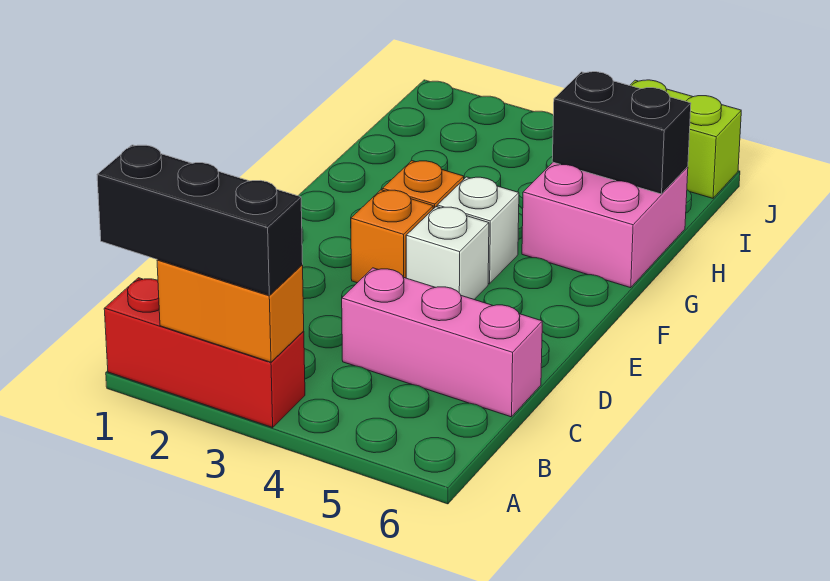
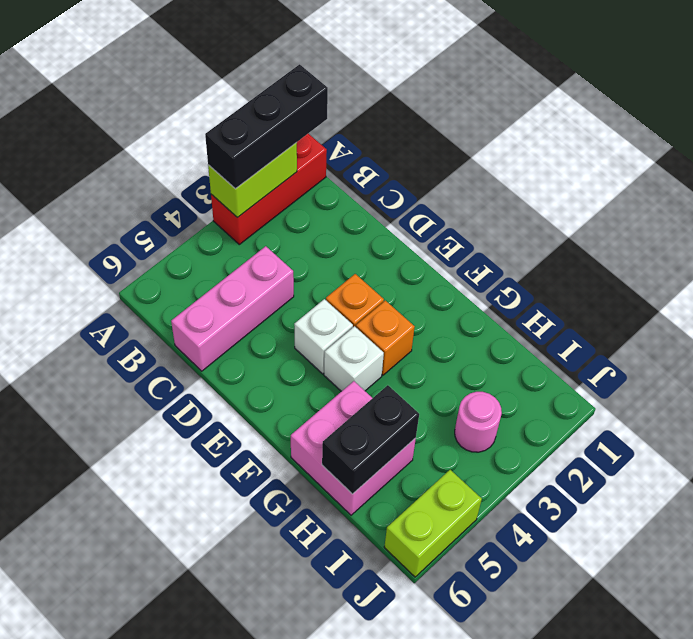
orange brick A2:A3 level 2 -> lime brick A2:A3 level 2
none -> pink round brick I3 level 1

